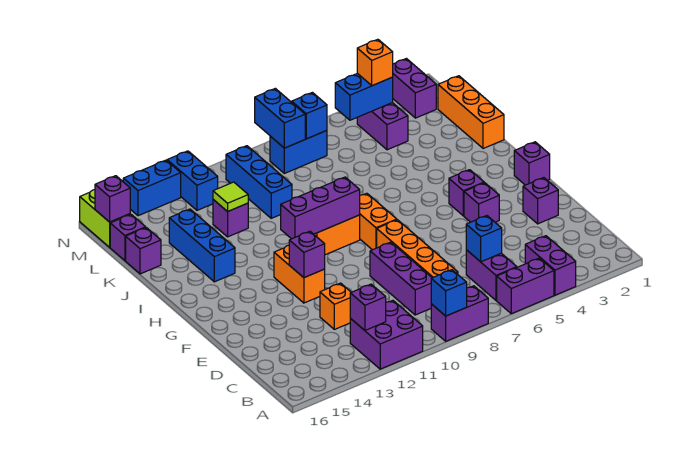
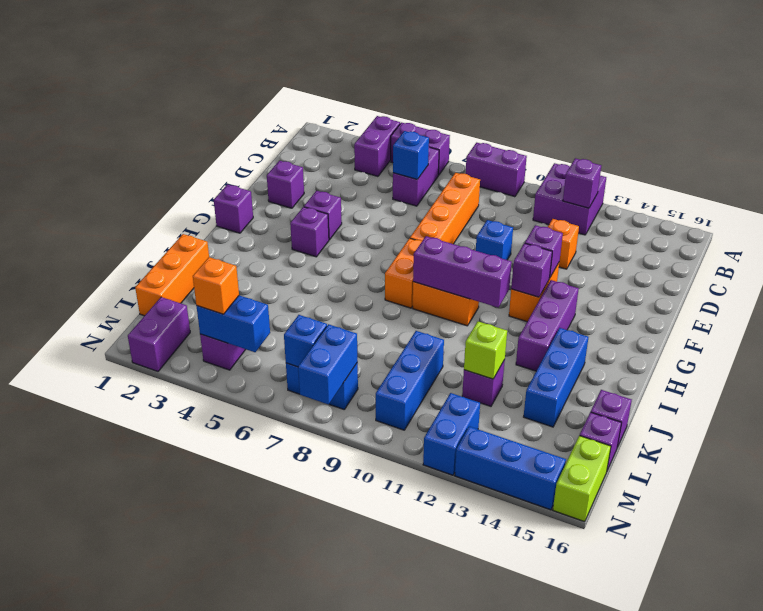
blue brick A9 level 2 -> blue brick E10 level 1
purple brick C9:E9 level 1 -> purple brick G13:I13 level 1
lime tile K12 level 2 -> lime brick K12 level 2
purple brick M16 level 2 -> purple brick G12 level 2
blue brick N13:N14 level 1 -> blue brick N13:N15 level 1

